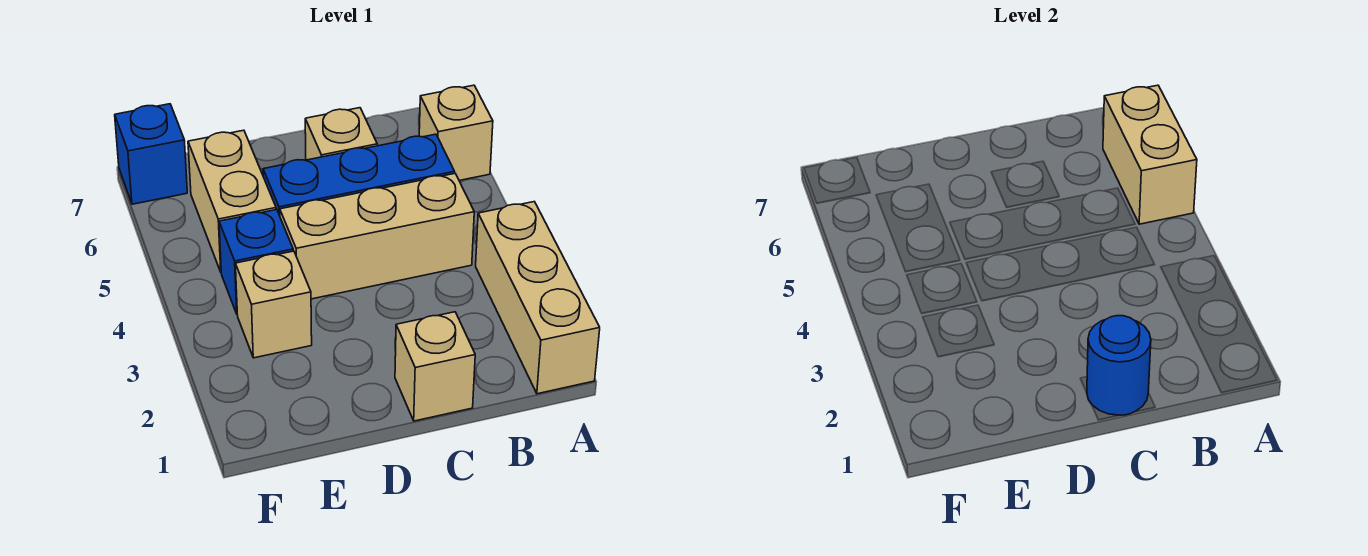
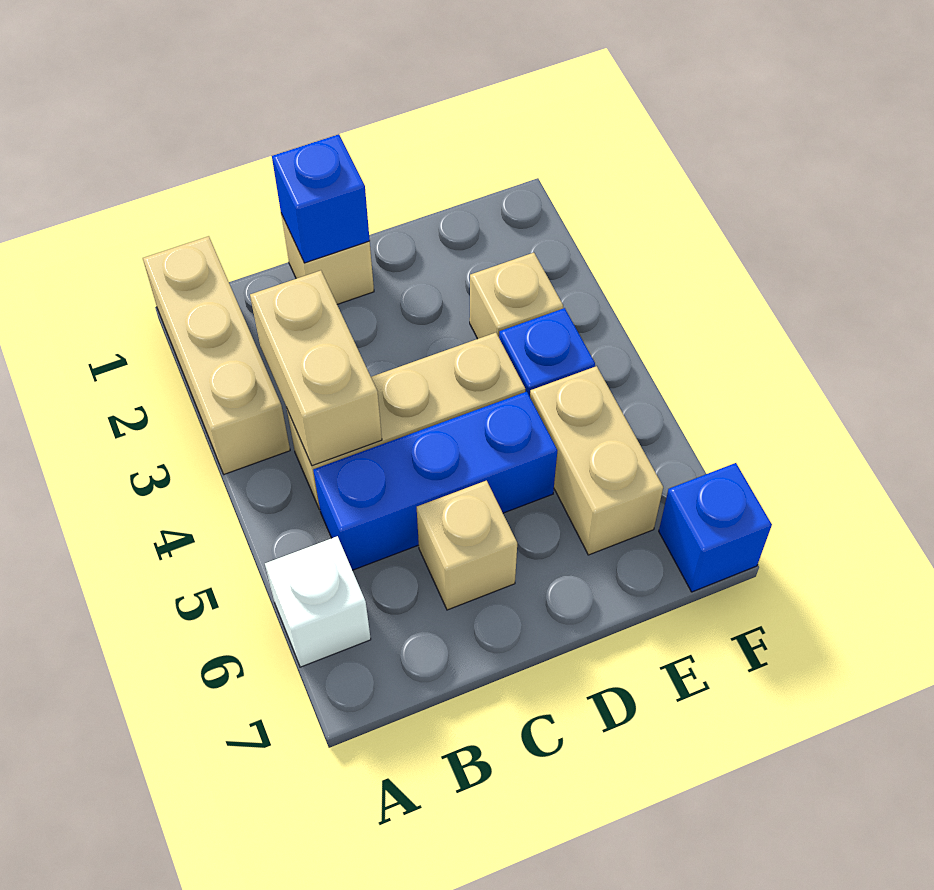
tan brick A5:A6 level 2 -> tan brick B3:B4 level 2
tan brick A6 level 1 -> white brick A6 level 1
blue round brick C1 level 2 -> blue brick C1 level 2

